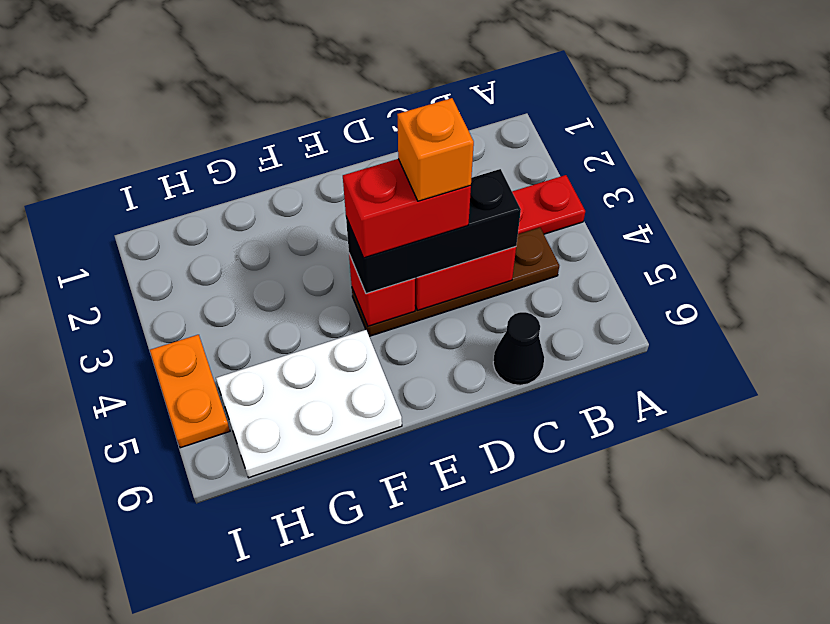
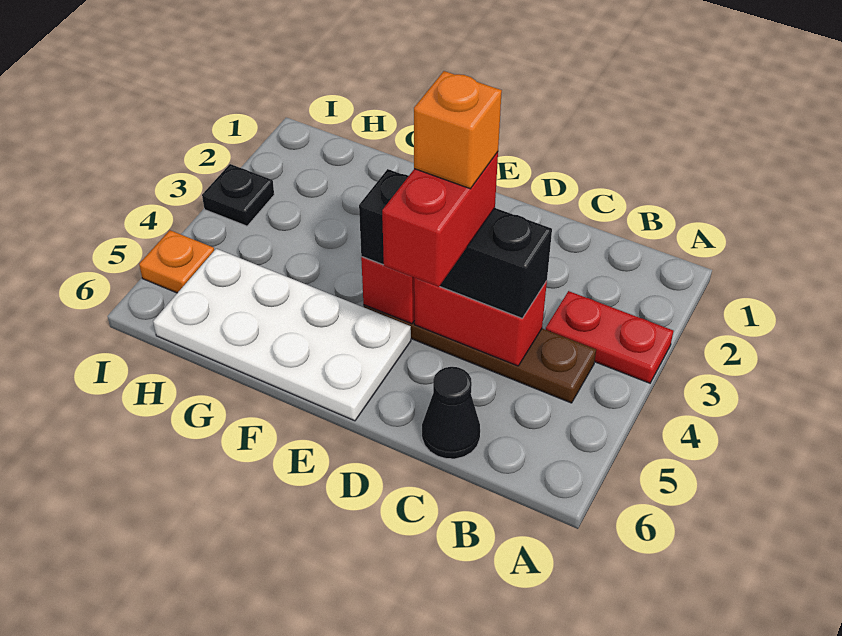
red brick D4:E4 level 4 -> red brick D4:D5 level 4
white plate F5:H6 level 1 -> white plate E5:H6 level 1
none -> black plate I3 level 1
orange plate I4:I5 level 1 -> orange plate I5 level 1

